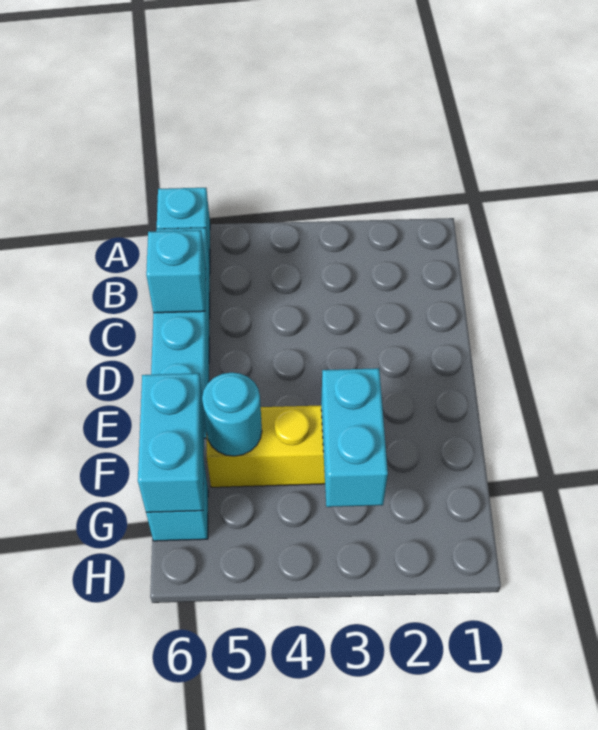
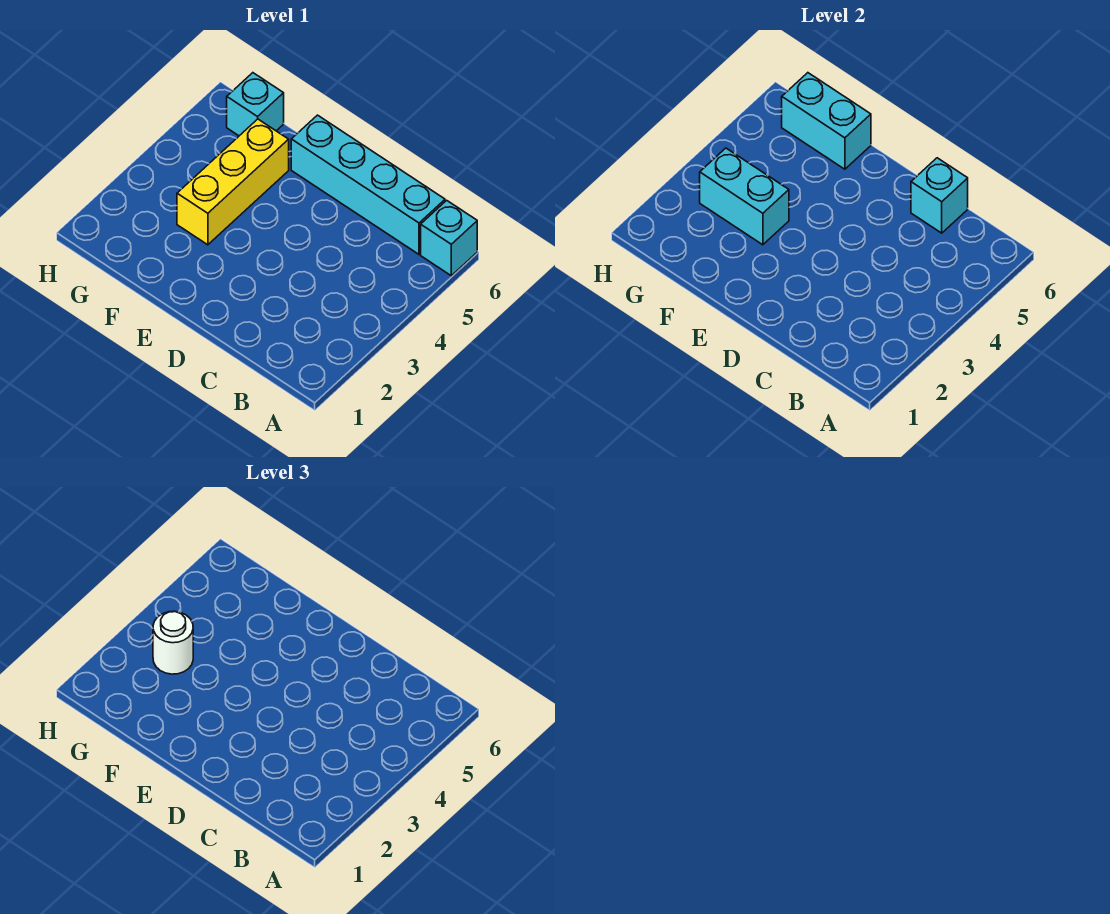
cyan round brick F5 level 2 -> none
none -> white round brick G3 level 3

